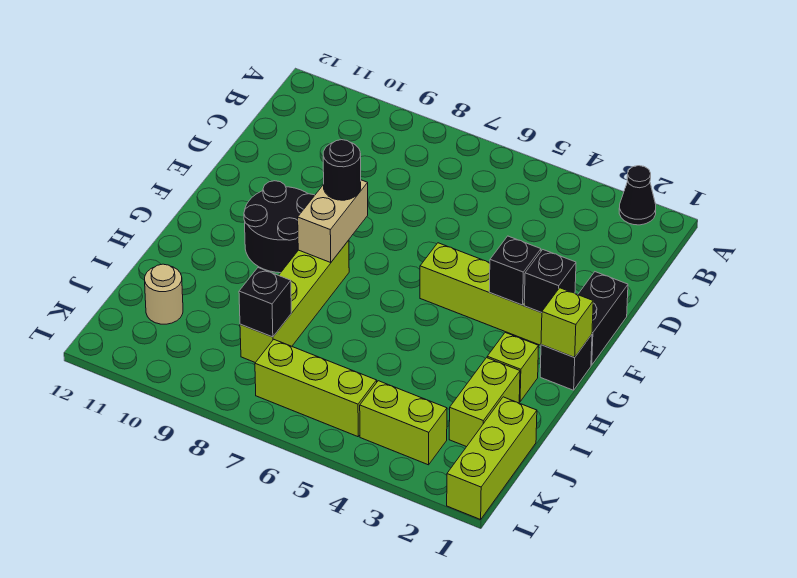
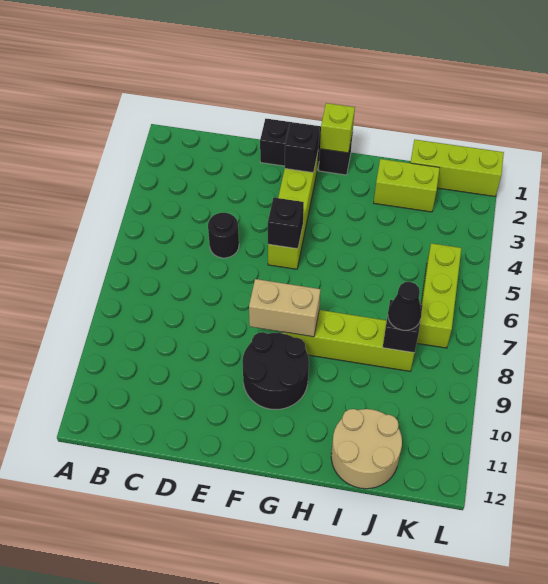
black cone A2 level 1 -> black cone J8 level 3
black brick F3 level 2 -> black brick F5 level 2
black round brick F8 level 3 -> black round brick D5 level 1
lime brick H2 level 1 -> none
tan round brick J11 level 1 -> tan round brick I11:J12 level 1
lime brick K3:K4 level 1 -> none

